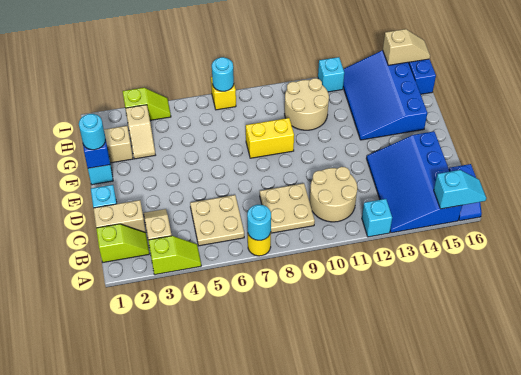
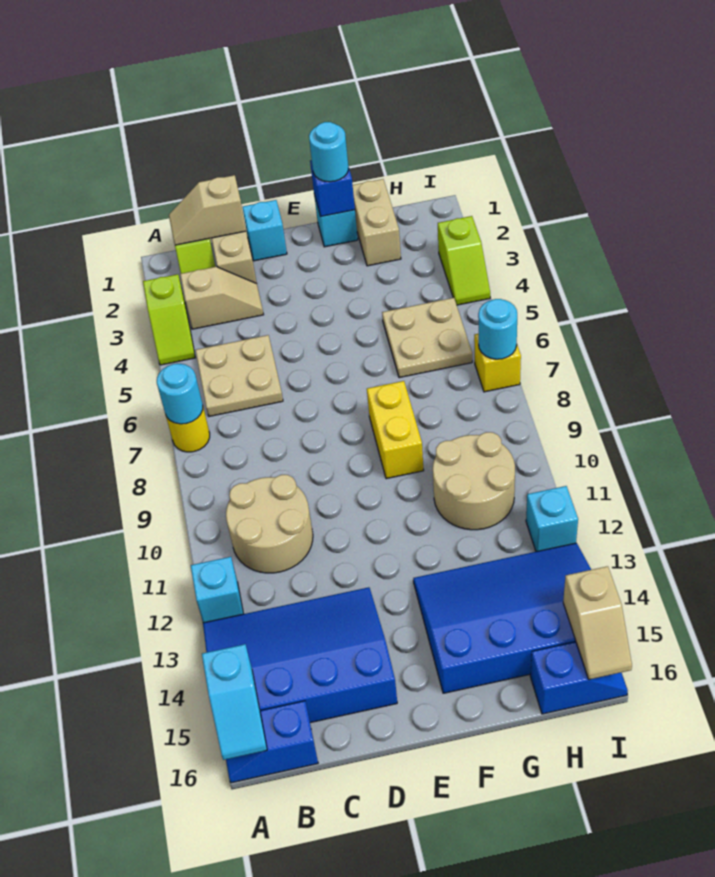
tan plate B8:C9 level 1 -> tan plate G5:H6 level 1
tan slope G3:H3 level 1 top H -> tan slope B1:C1 level 2 top C

